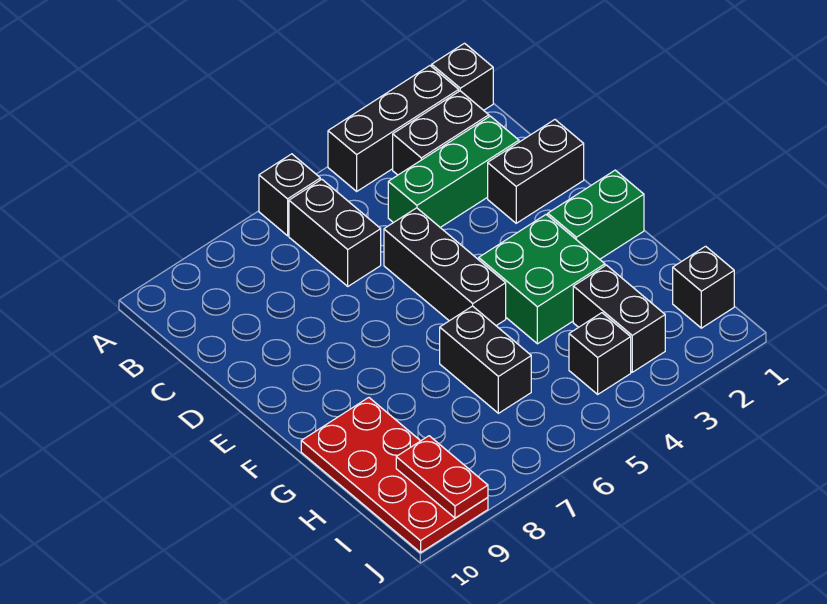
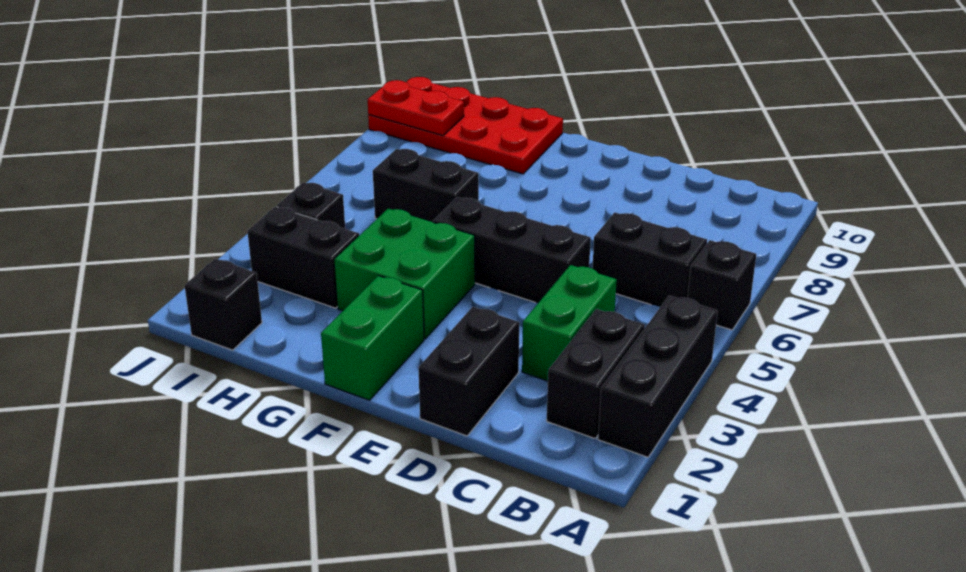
black brick A1 level 1 -> none
green brick C2:C4 level 1 -> green brick C3:C4 level 1

